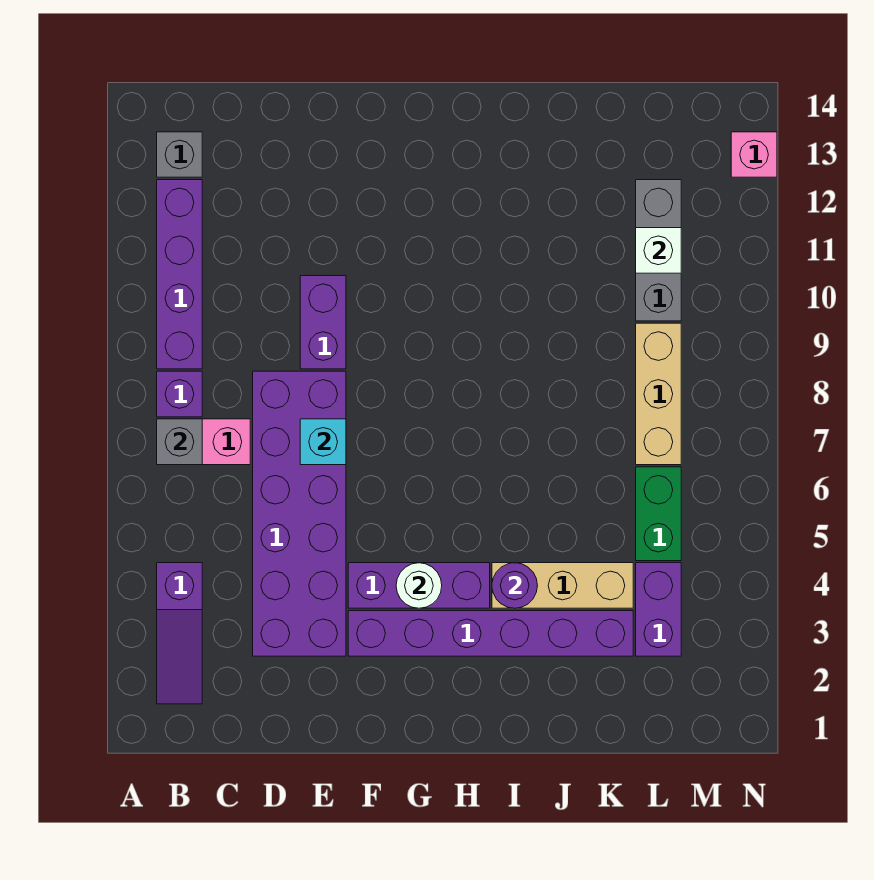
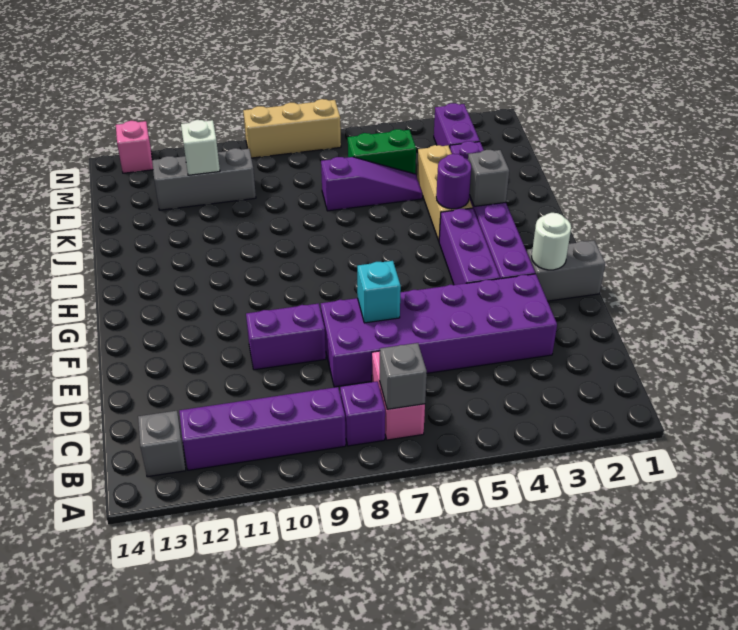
purple slope B2:B4 level 1 top 4 -> purple slope K5:K7 level 1 top 7
none -> grey brick F1:F2 level 1
white round brick G4 level 2 -> white round brick F2 level 2
none -> grey brick I3 level 2
purple brick L3:L4 level 1 -> purple brick L3:M3 level 1
tan brick L7:L9 level 1 -> tan brick N7:N9 level 1

